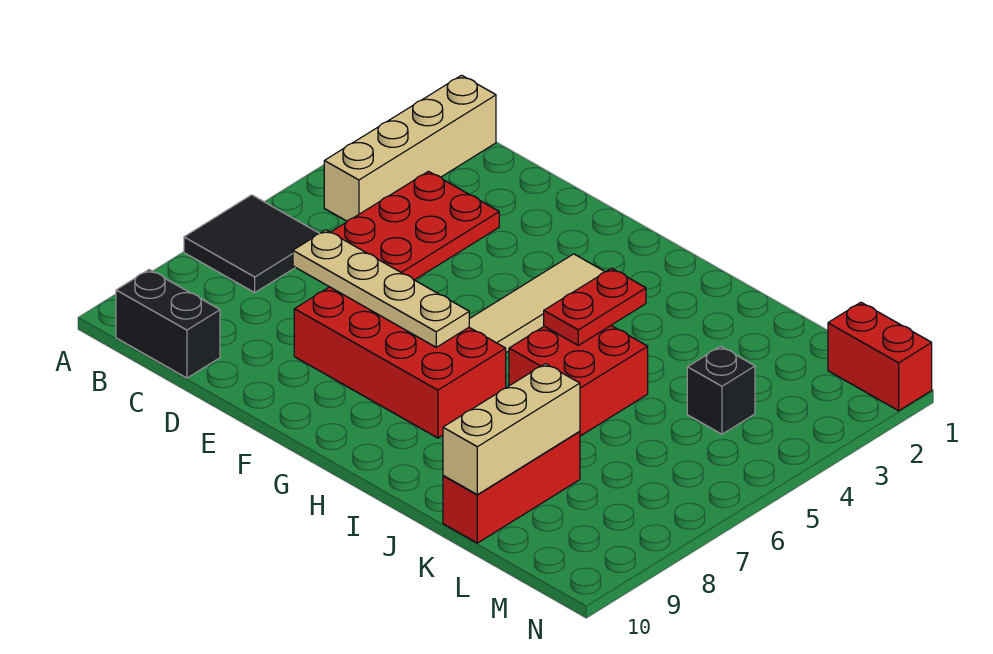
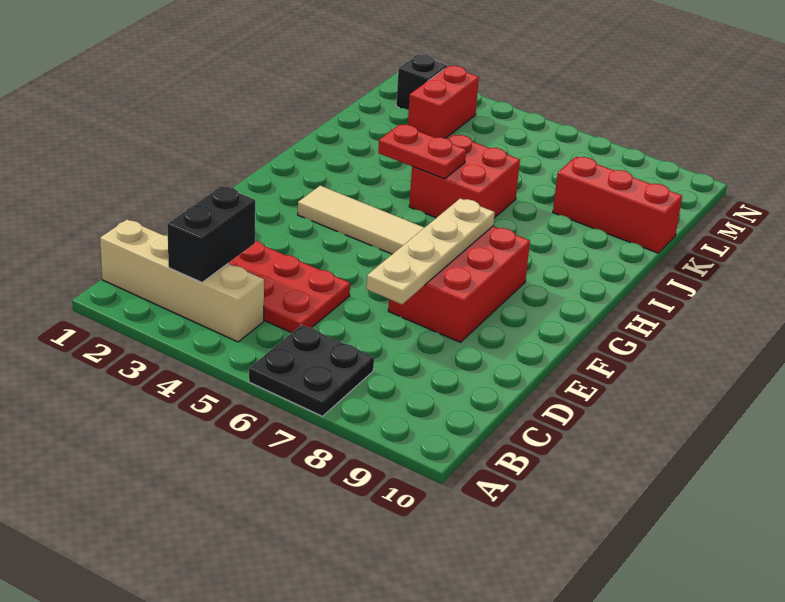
black tile A6:B7 level 1 -> black plate A6:B7 level 1
black brick B10:C10 level 1 -> black brick B3:C3 level 2
red brick E7:H8 level 1 -> red brick E7:G8 level 1
tan brick K8:K10 level 2 -> none
black brick L4 level 1 -> black brick M2 level 1
red brick M1:N1 level 1 -> red brick L3:M3 level 1

